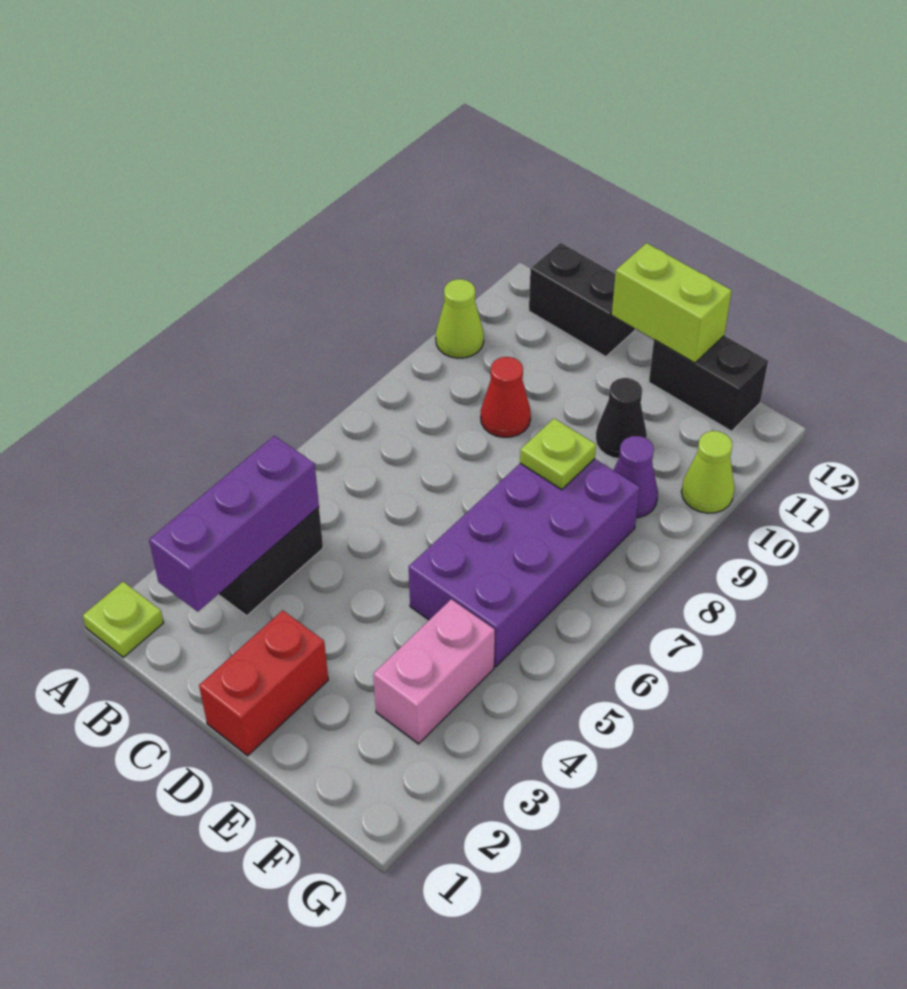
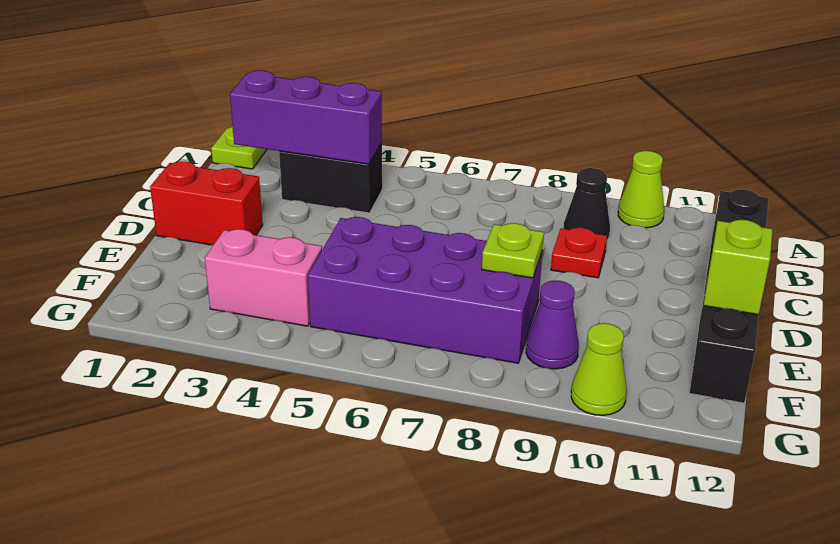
red cone C9 level 1 -> red plate C9 level 1
lime brick D12:E12 level 2 -> lime brick E12 level 2
black cone E10 level 1 -> black cone B9 level 1

